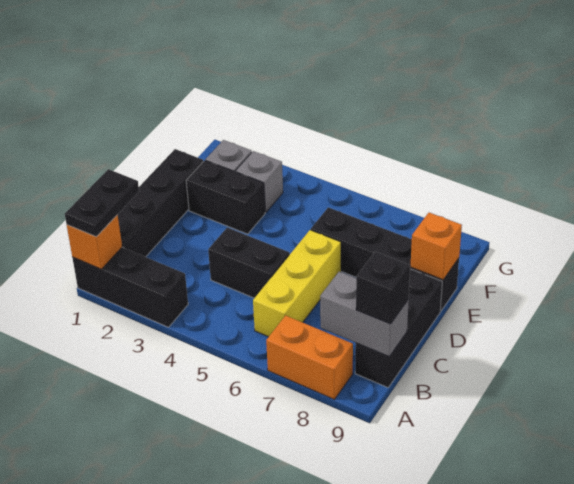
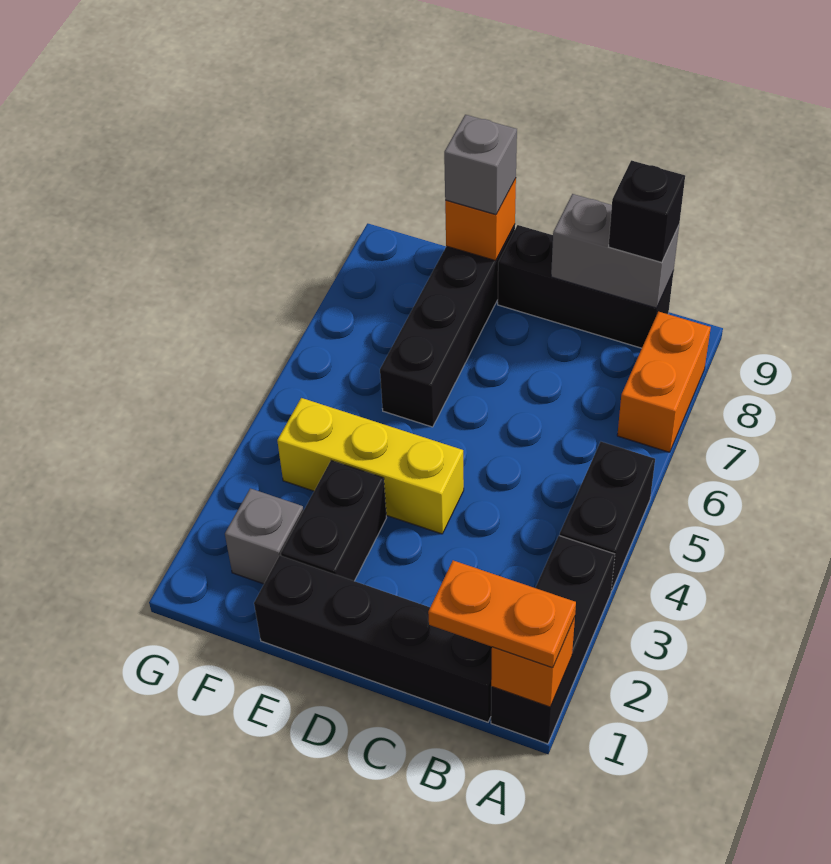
black plate A1:B1 level 3 -> orange plate A1:B1 level 3
yellow brick B6:D6 level 1 -> yellow brick D4:F4 level 1
grey brick B8:B9 level 2 -> grey brick B9:C9 level 2
black brick C4:C5 level 1 -> black brick A4:A5 level 1
grey brick F3 level 1 -> grey brick E9 level 3

